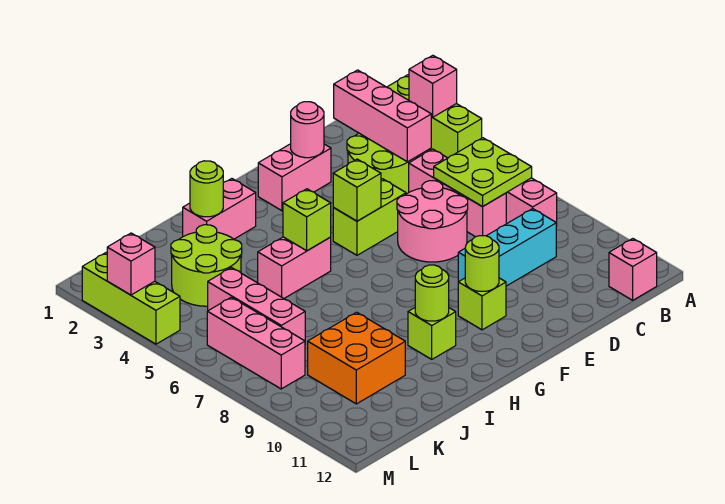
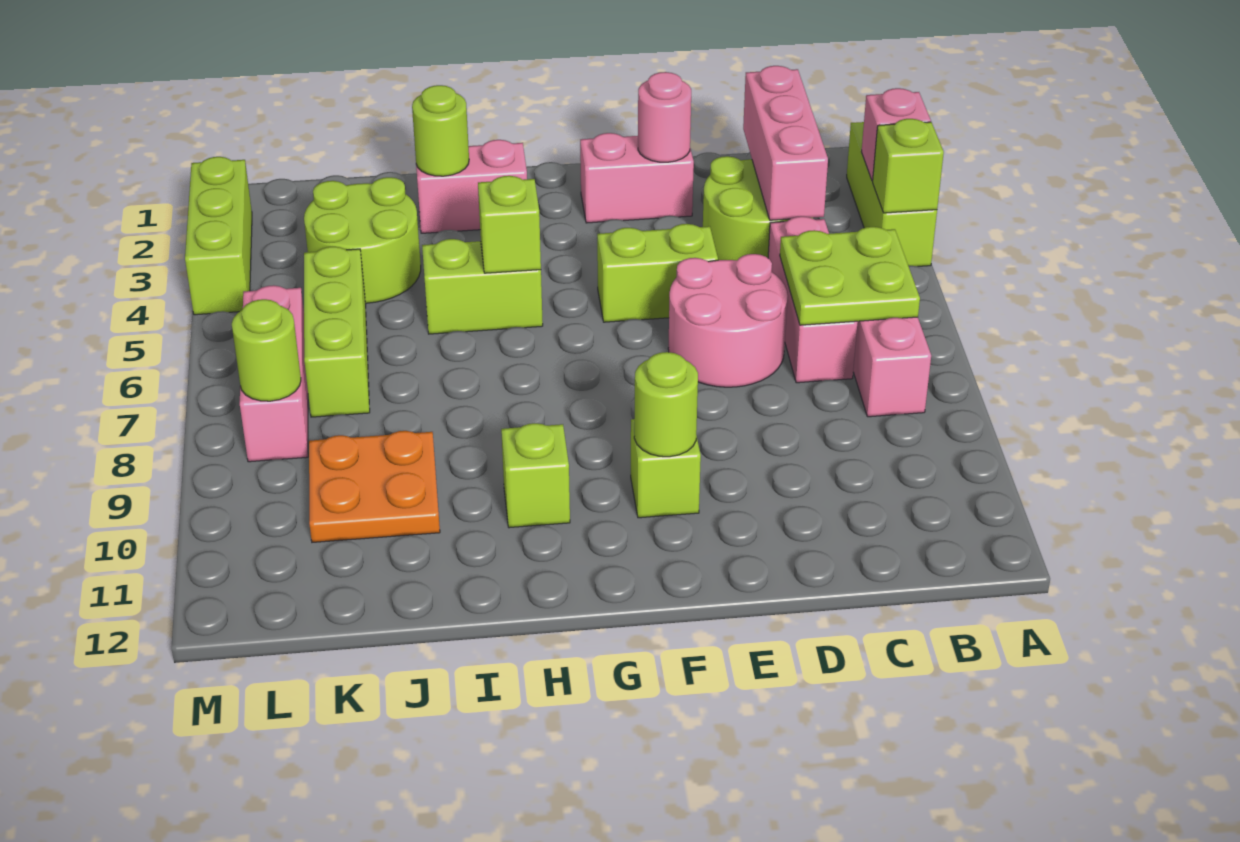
pink brick B12 level 1 -> none
cyan brick C9:E9 level 1 -> none
lime brick F5 level 2 -> lime brick A4 level 2
pink brick H5:I5 level 1 -> lime brick H5:I5 level 1
lime round brick H10 level 2 -> lime round brick L8 level 2
orange brick J9:K10 level 1 -> orange plate J9:K10 level 1
pink brick K5:K7 level 1 -> lime brick K5:K7 level 1
pink brick M3 level 2 -> none

